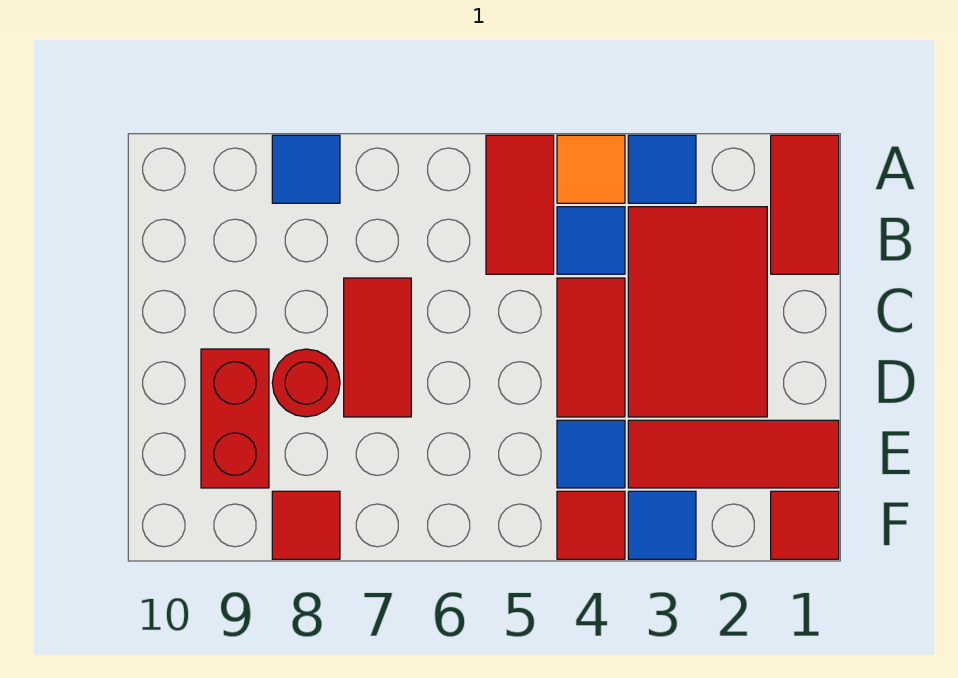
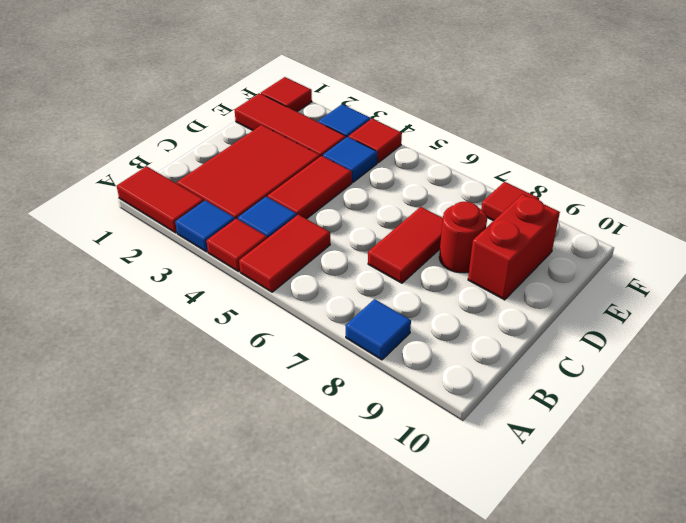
red tile A1:B1 level 1 -> red tile A1:A2 level 1
orange tile A4 level 1 -> red tile A4 level 1

